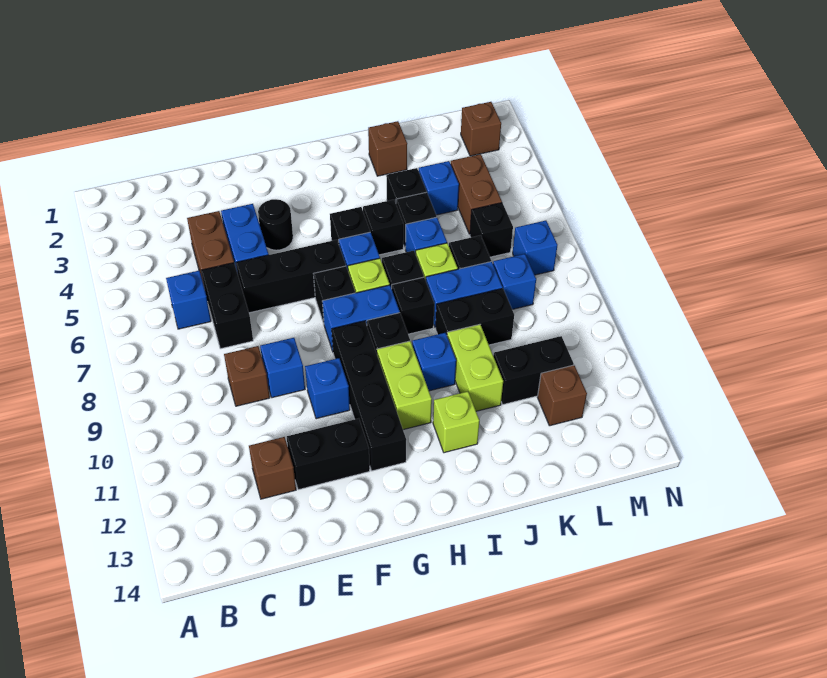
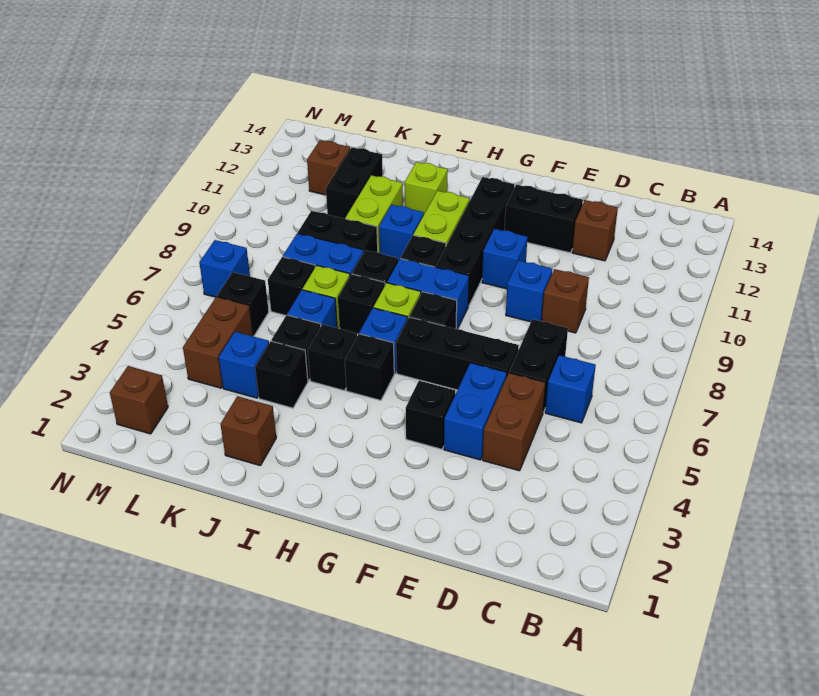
black round brick F4 level 1 -> black brick F4 level 1
black brick K11:L11 level 1 -> black brick K11:K12 level 1
blue brick L8 level 1 -> none

